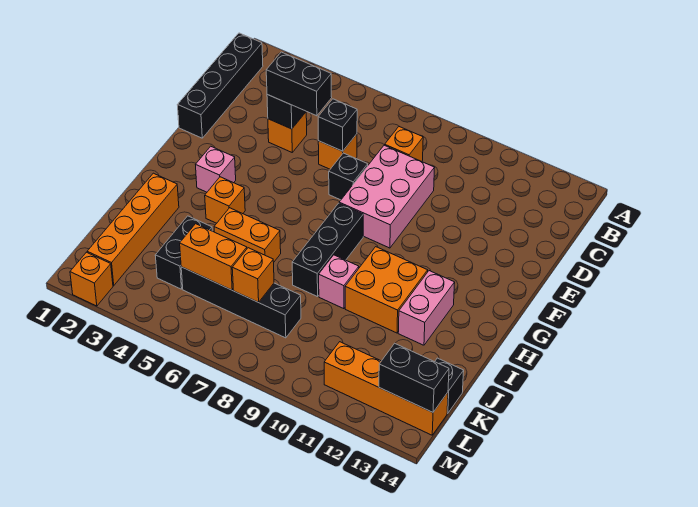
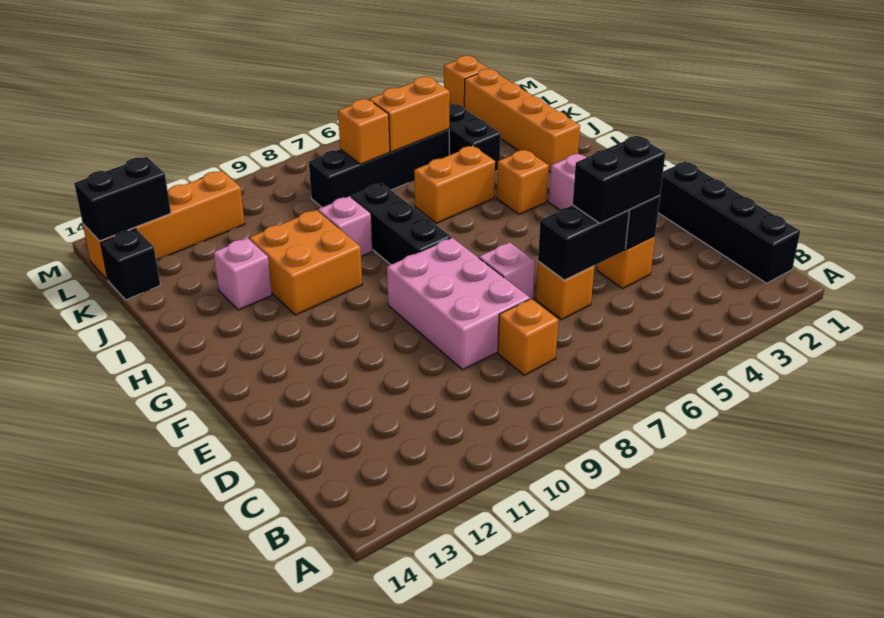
black brick D6 level 2 -> black brick D5:D6 level 2
black brick E7 level 1 -> pink brick E7 level 1
pink brick H12:I12 level 1 -> pink brick I12 level 1

